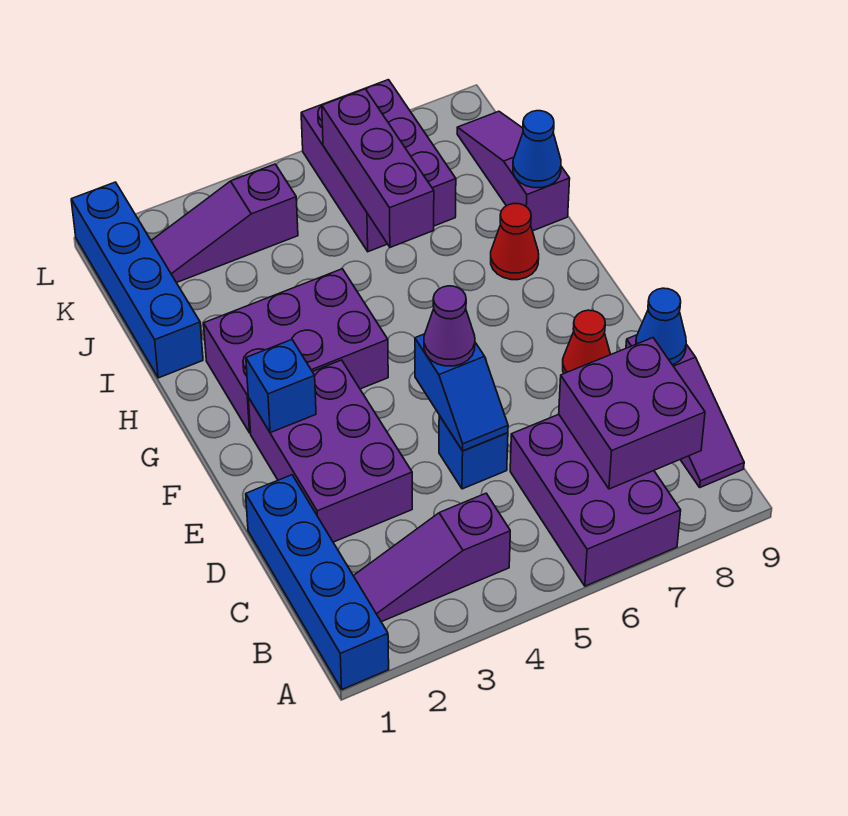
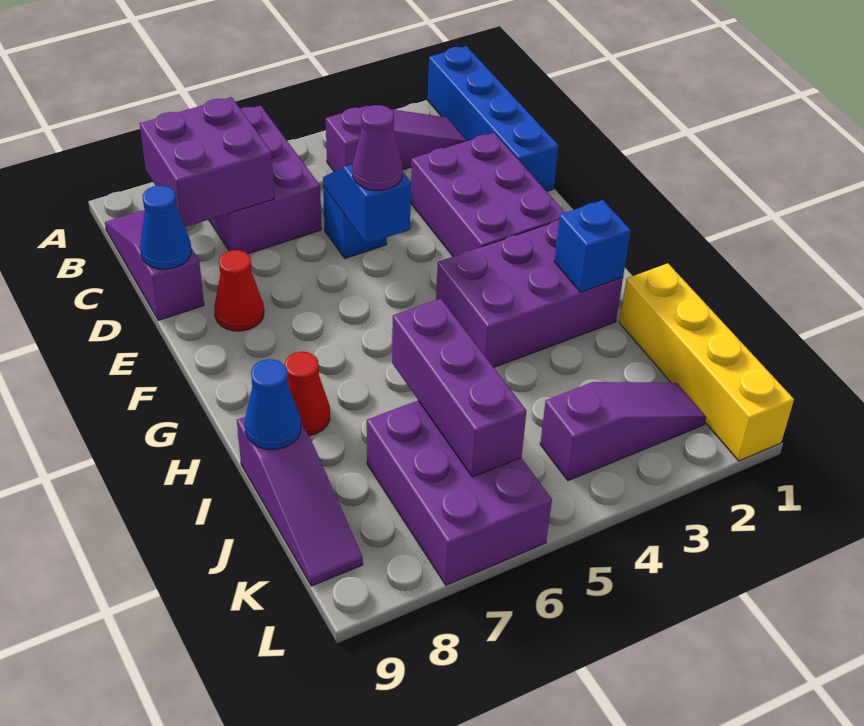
blue brick F2 level 2 -> blue brick H2 level 2
blue brick I1:L1 level 1 -> yellow brick I1:L1 level 1

